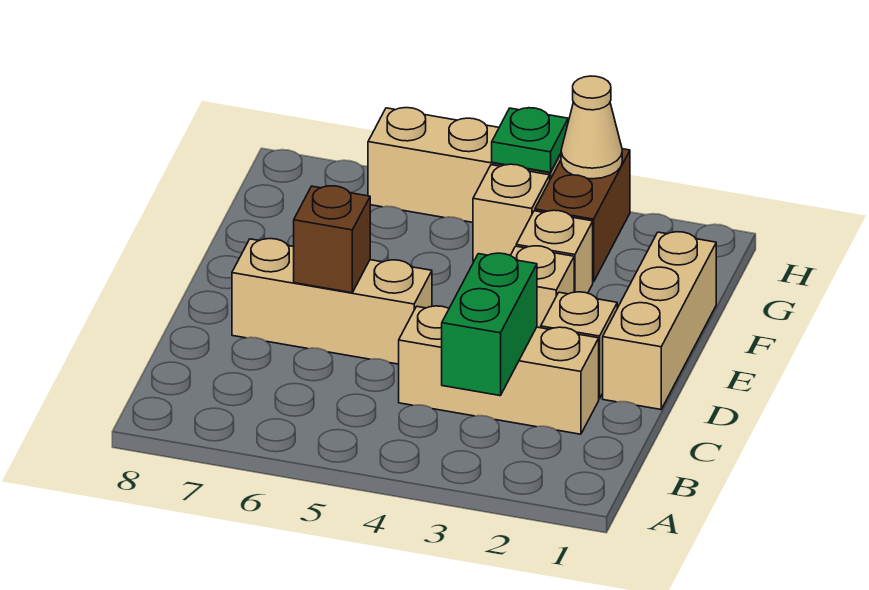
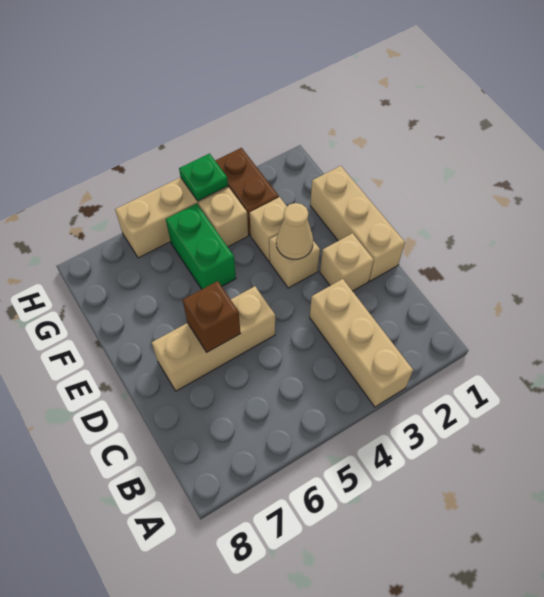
green brick B3:C3 level 2 -> green brick F5:G5 level 1
tan brick C2:C4 level 1 -> tan brick A3:C3 level 1
tan cone H3 level 2 -> tan cone E3 level 2

